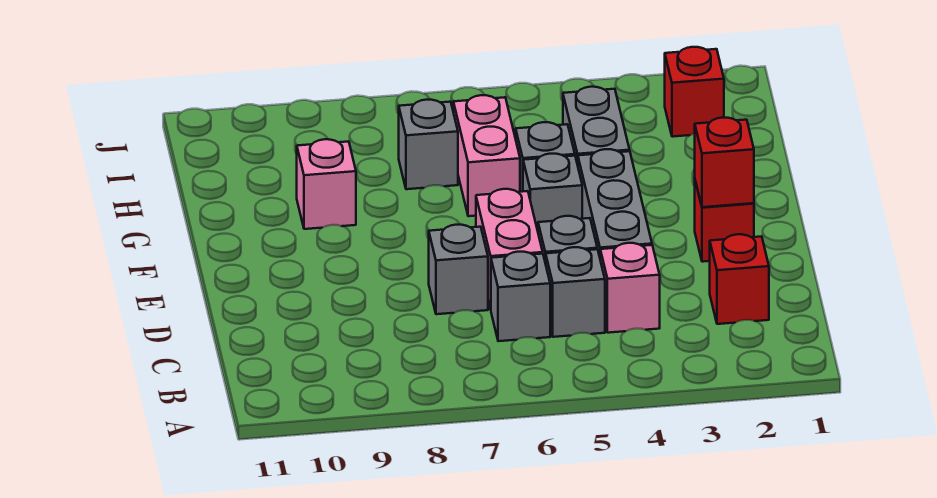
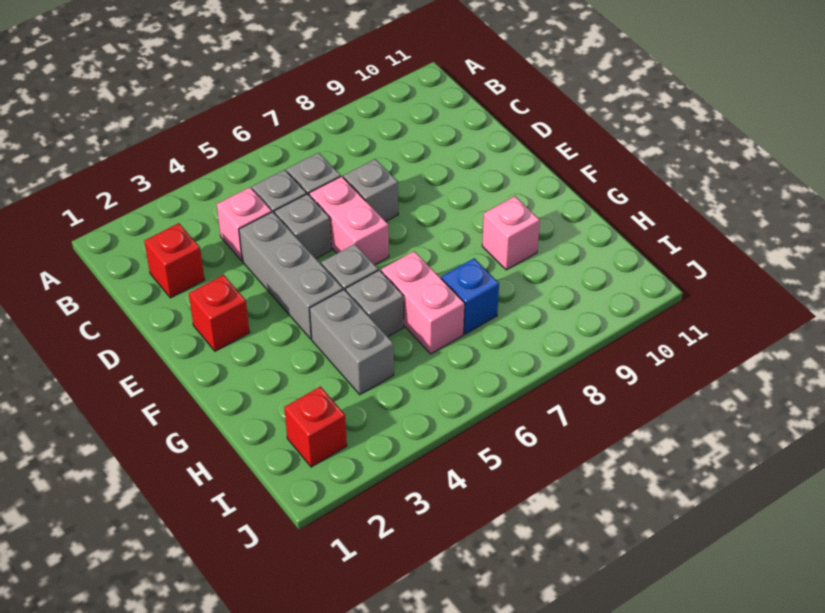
red brick E2 level 2 -> none
grey brick H7 level 1 -> blue brick H7 level 1

